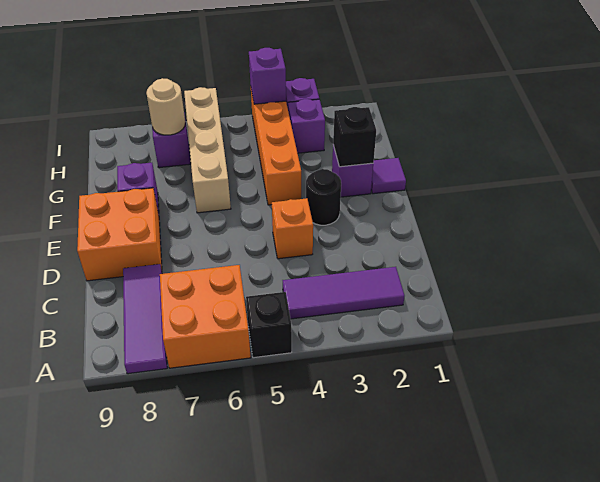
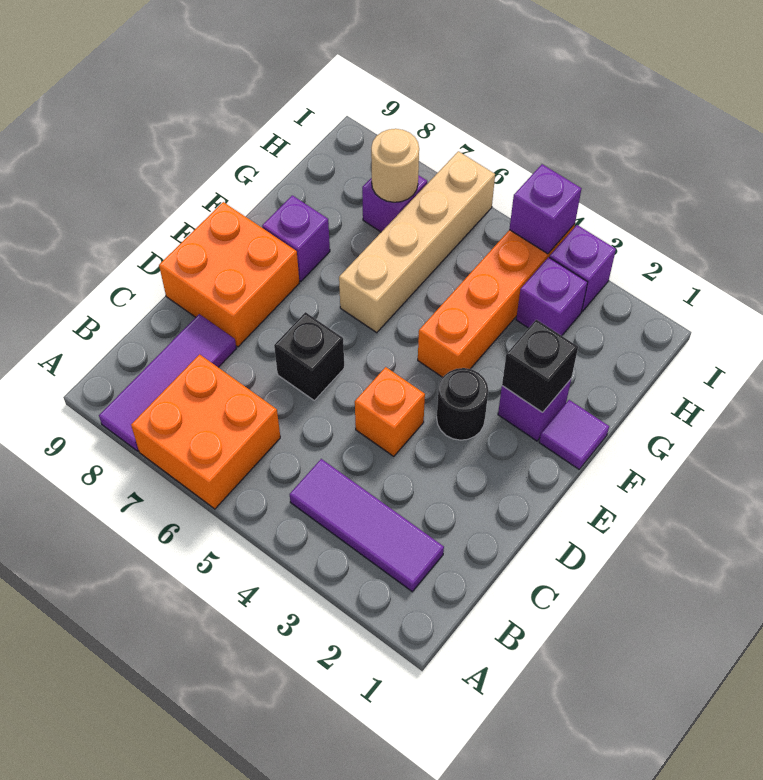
black brick A5 level 1 -> black brick D6 level 1

